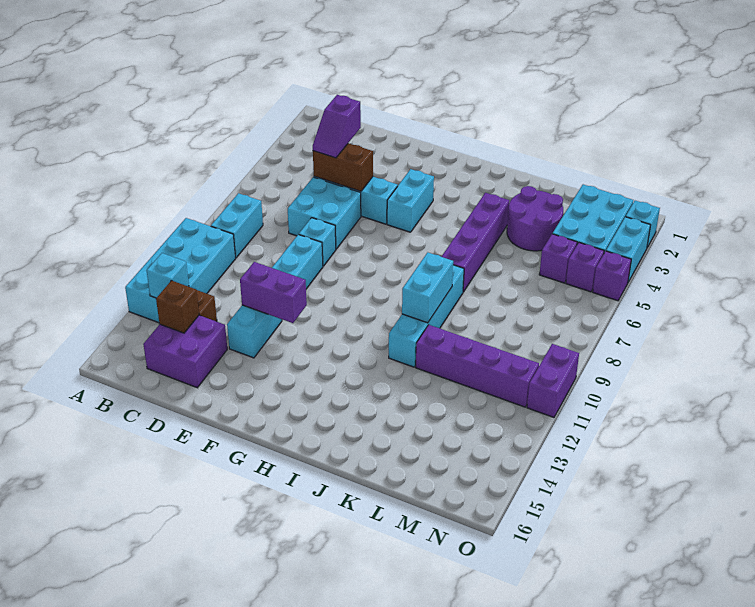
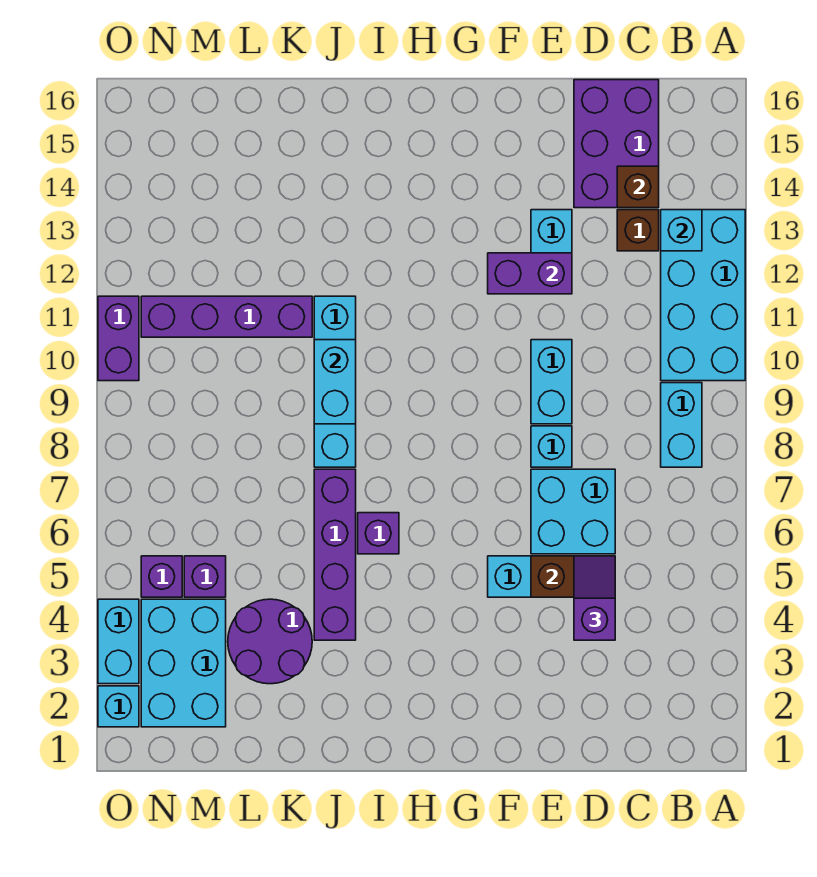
purple brick C14:D15 level 1 -> purple brick C14:D16 level 1
cyan brick G4:G5 level 1 -> none
purple brick O5 level 1 -> purple brick I6 level 1

